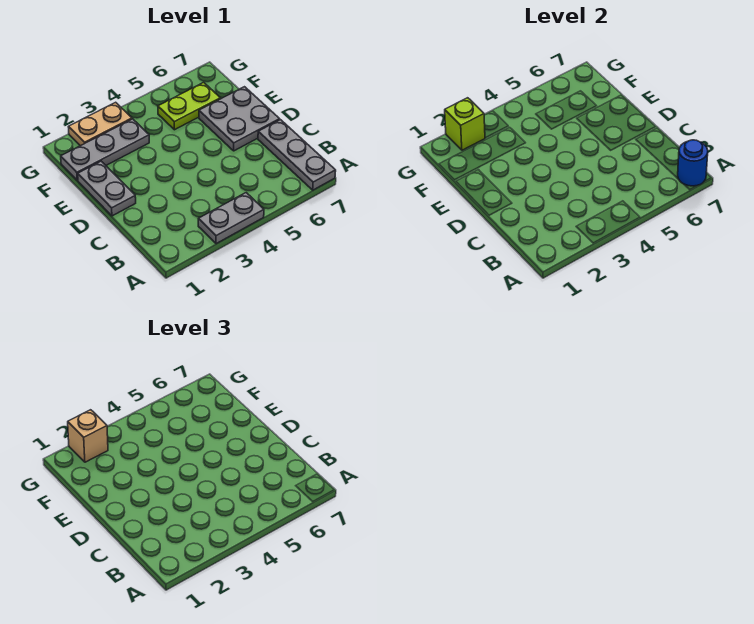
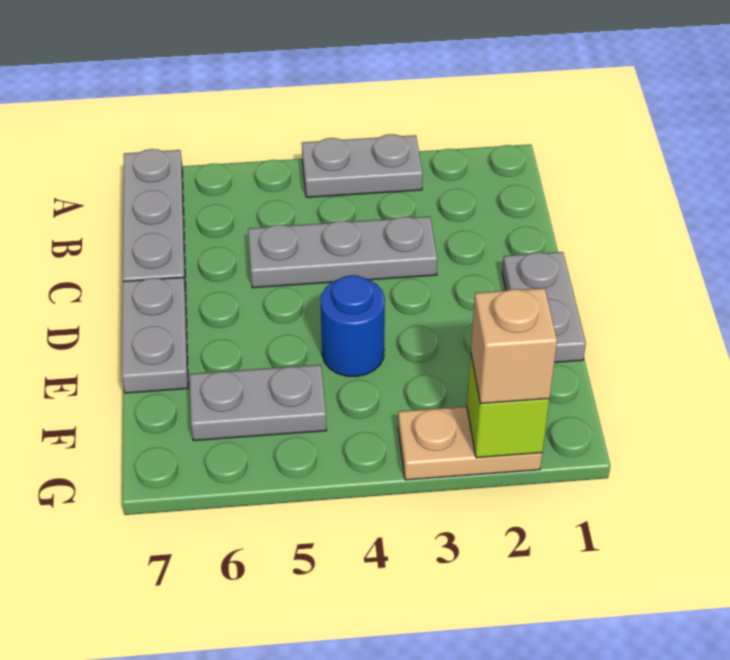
blue round brick A7 level 2 -> blue round brick E4 level 1
grey plate D6:E7 level 1 -> grey plate D7:E7 level 1
grey plate F1:F3 level 1 -> grey plate C3:C5 level 1
lime plate F5:F6 level 1 -> grey plate F5:F6 level 1

